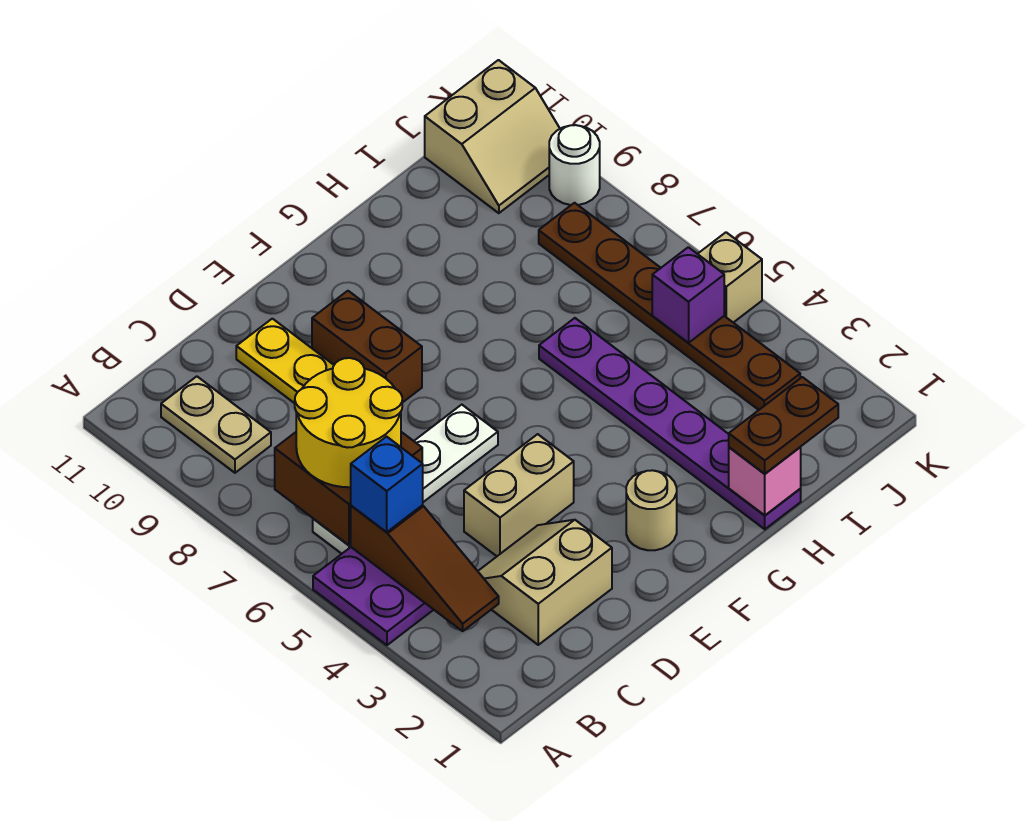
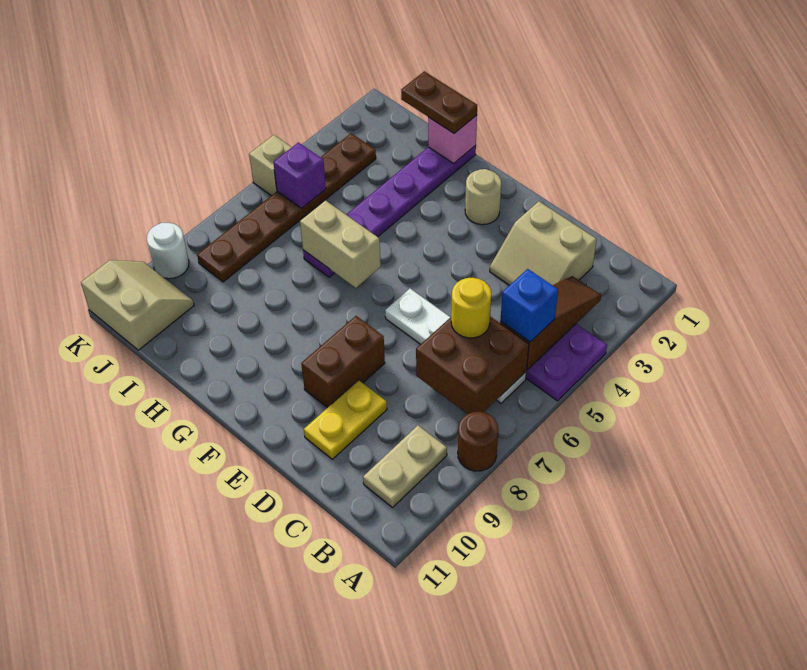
none -> brown round brick A8 level 1
yellow round brick B6:C7 level 3 -> yellow round brick C6 level 3
tan brick D4:E4 level 1 -> tan brick G6:H6 level 2

